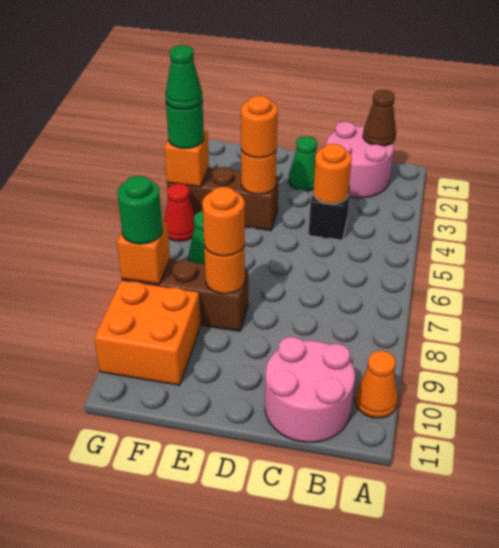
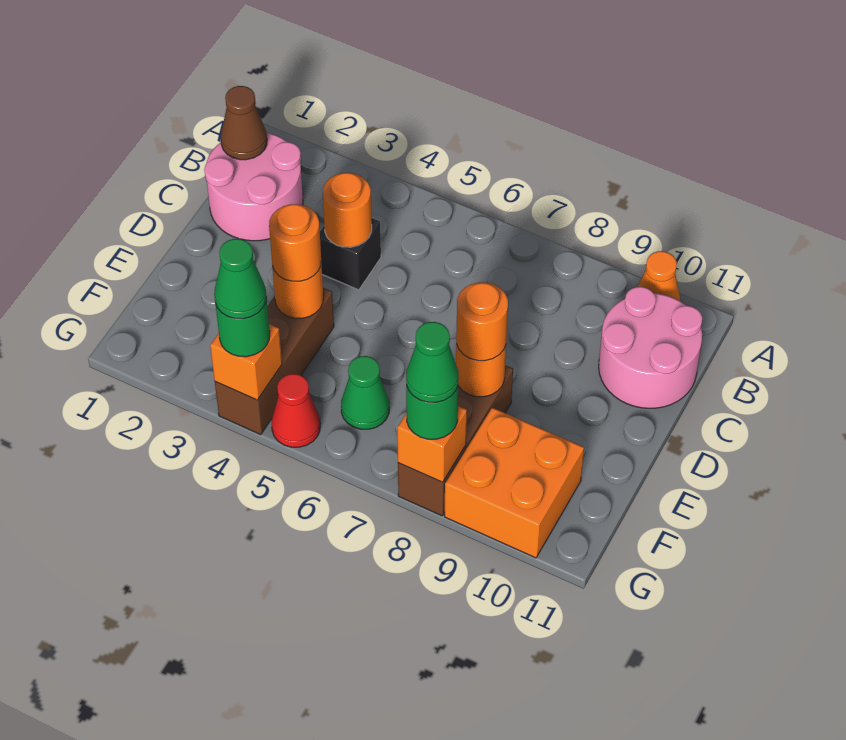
green cone D2 level 1 -> green cone G8 level 4

